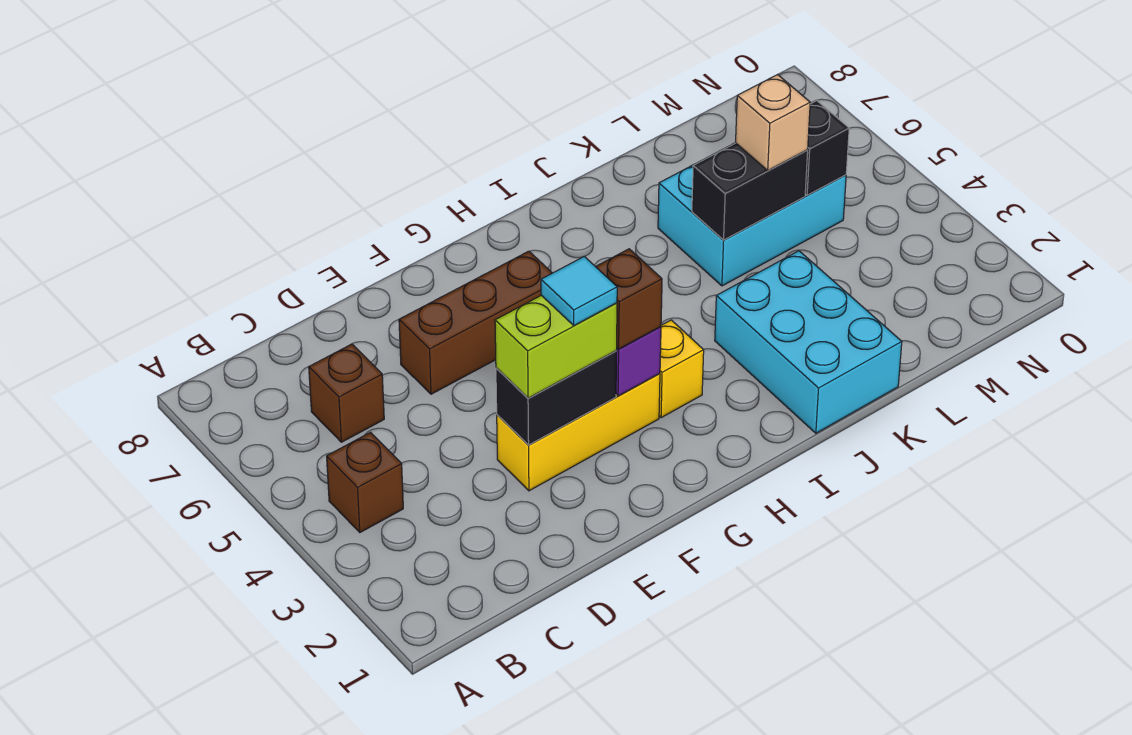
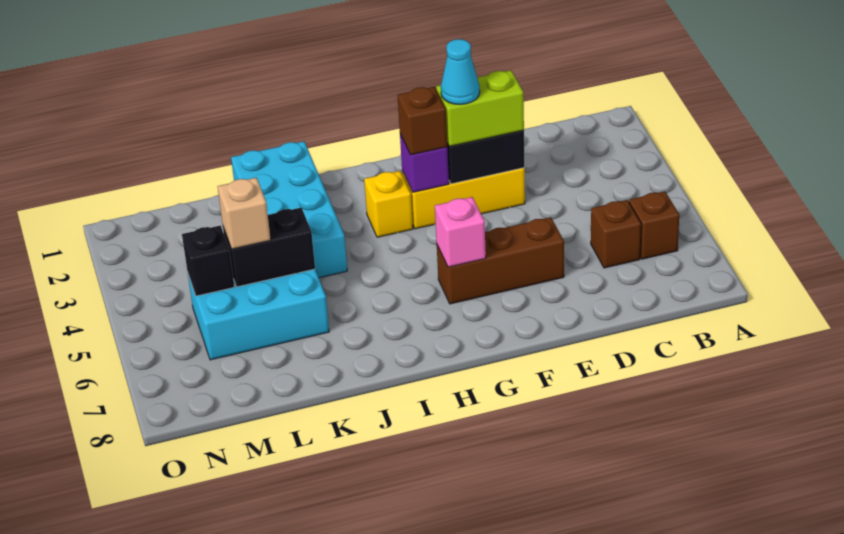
brown brick B4 level 1 -> brown brick B6 level 1
cyan tile F3 level 4 -> cyan cone F3 level 4
none -> pink brick G6 level 2
cyan brick J1:K3 level 1 -> cyan brick J1:K4 level 1

